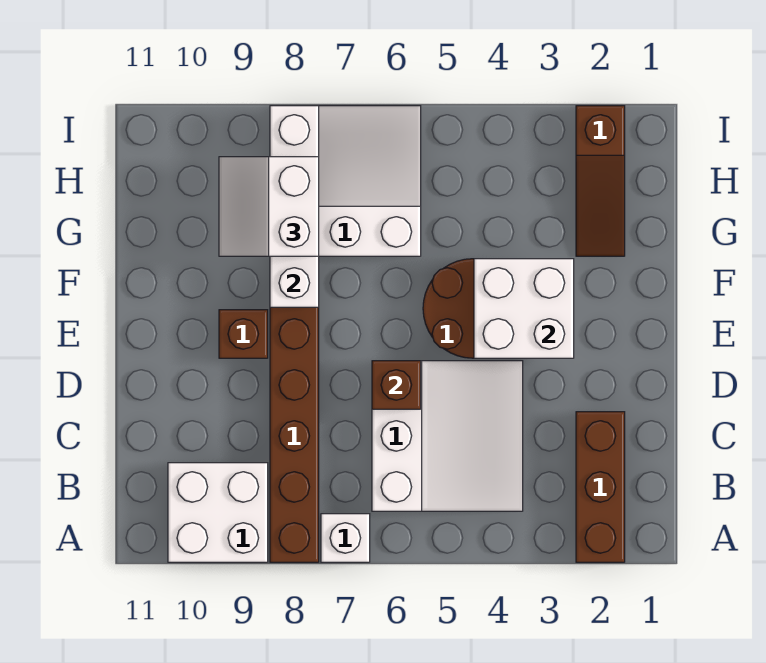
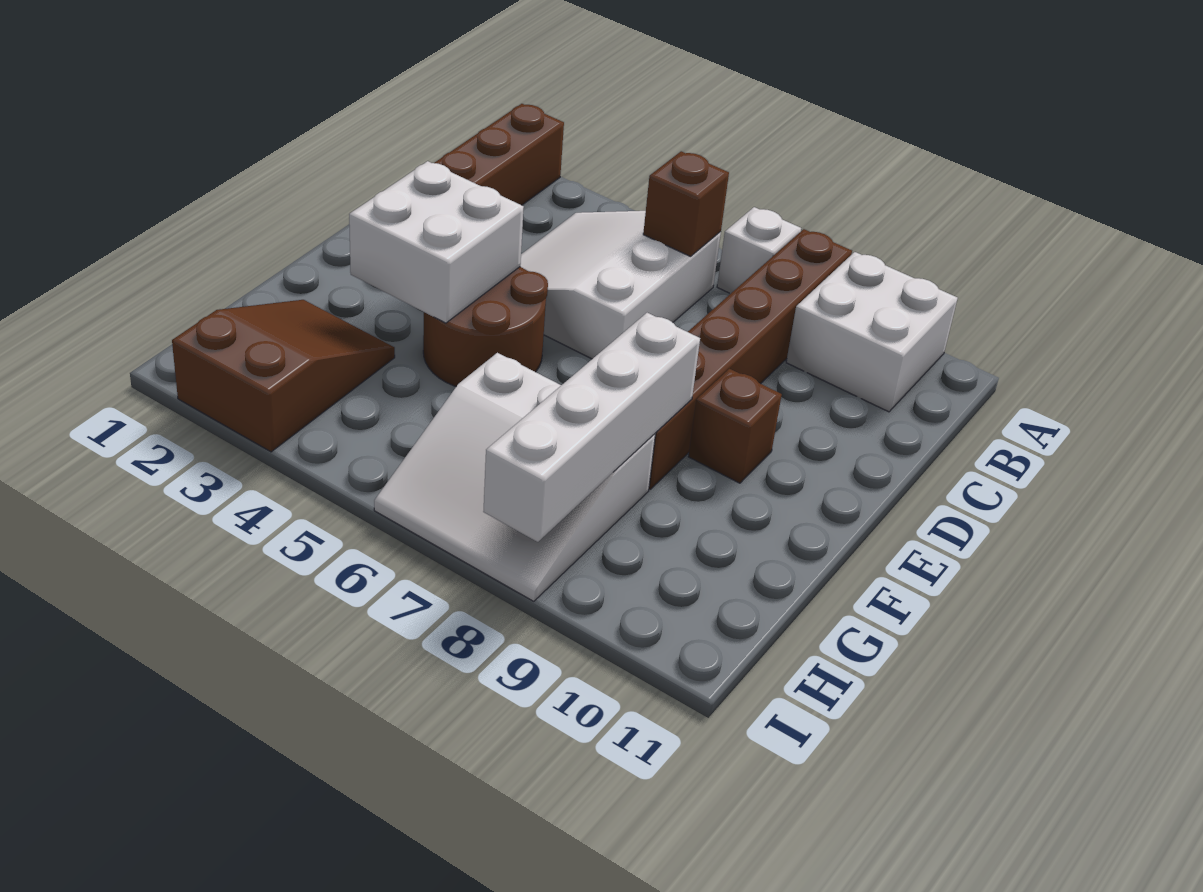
brown brick D6 level 2 -> brown brick B6 level 2
brown slope G2:I2 level 1 top I -> brown slope G2:I3 level 1 top I
white slope G8:H9 level 3 top 8 -> none

